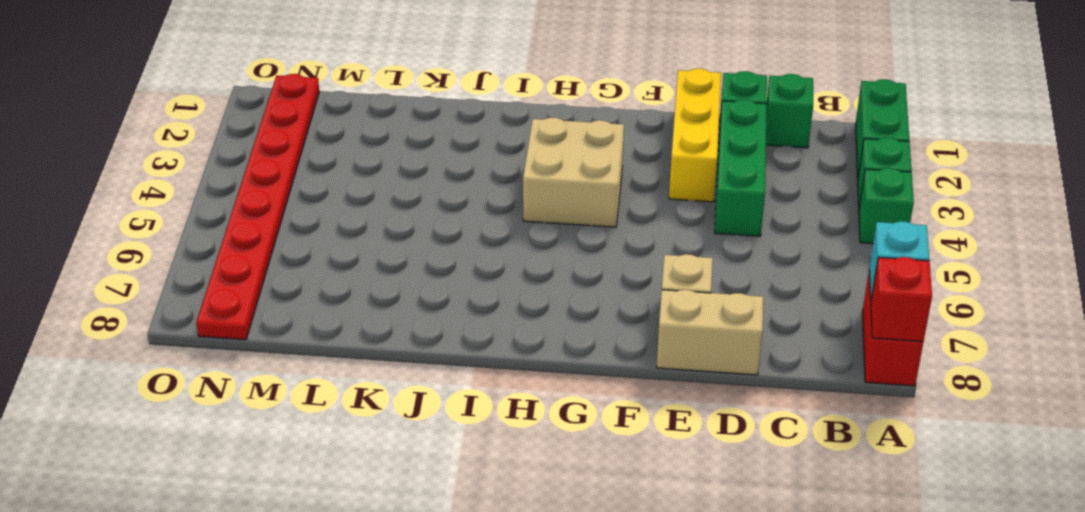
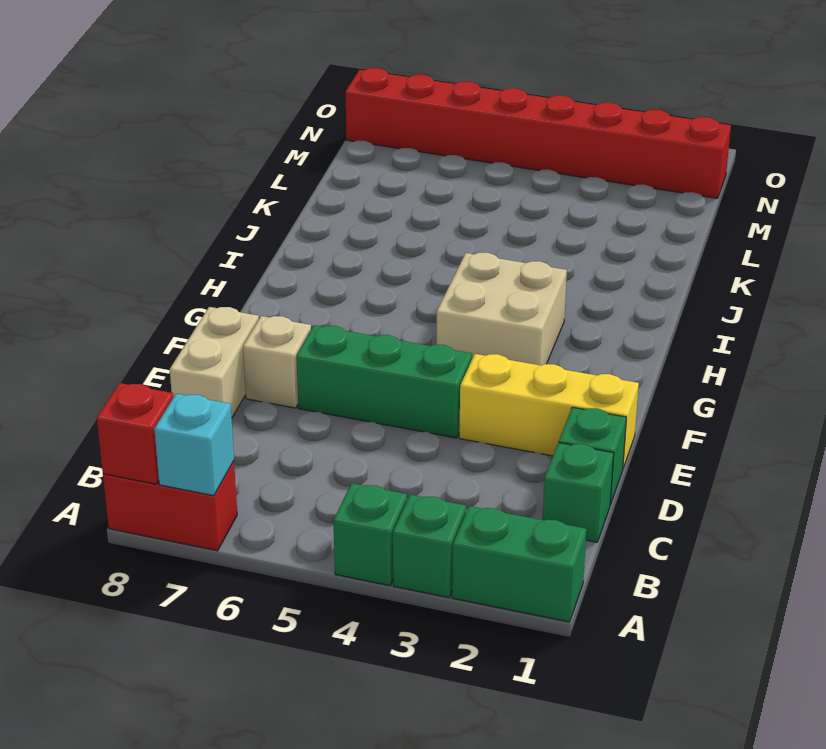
green brick D2:D4 level 1 -> green brick E4:E6 level 1
red plate N1:N8 level 1 -> red brick N1:N8 level 1

